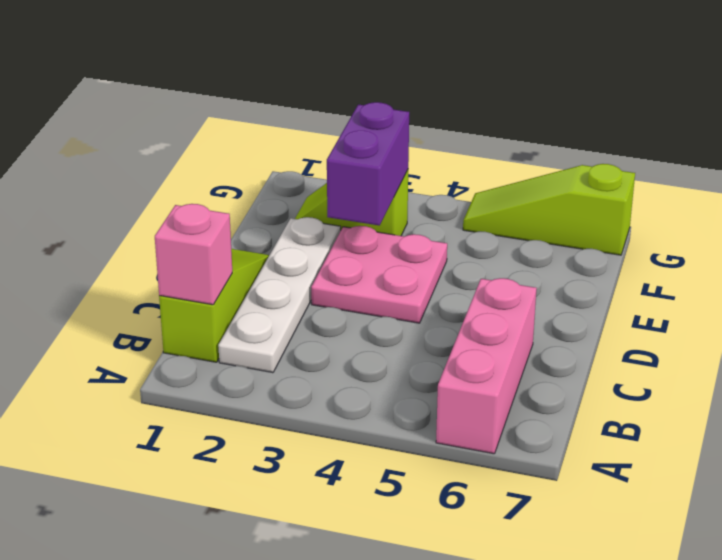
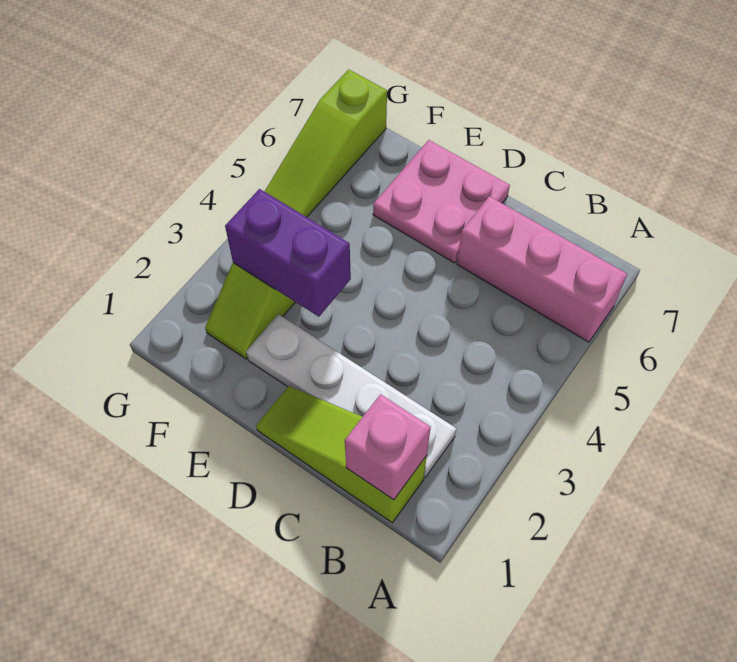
pink plate D3:E4 level 1 -> pink plate D6:E7 level 1

